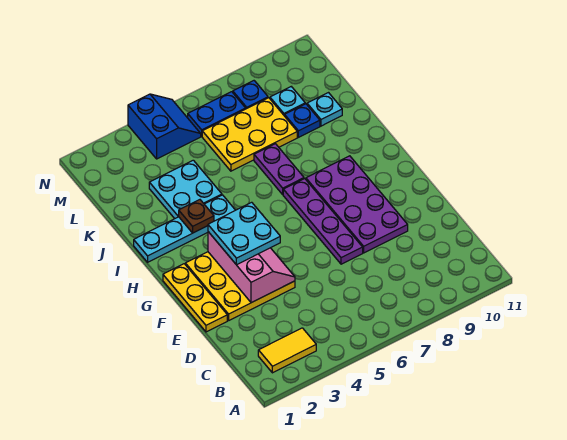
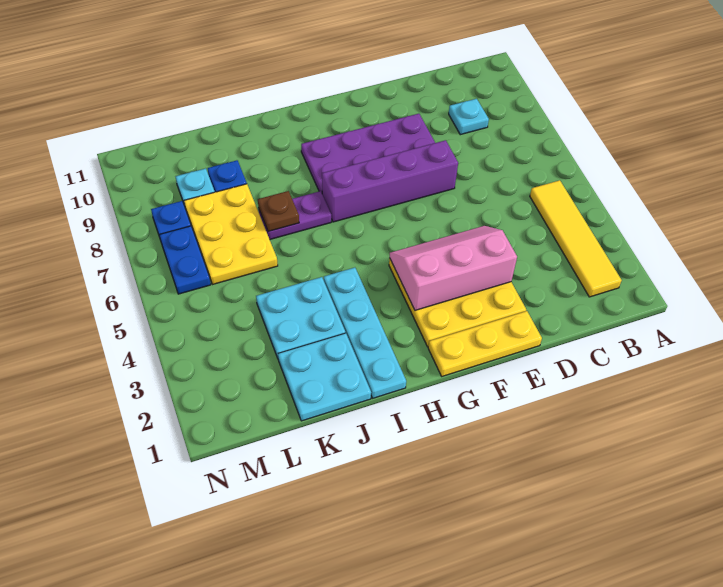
yellow tile B2:B3 level 1 -> yellow tile B2:B5 level 1
purple plate E7:H7 level 1 -> purple brick E7:H7 level 1
cyan plate F3:G4 level 3 -> cyan plate J1:K2 level 1
brown plate I3 level 2 -> brown plate J7 level 2
cyan plate K10 level 1 -> cyan plate C9 level 1
blue slope M4:N5 level 1 top 4 -> none

